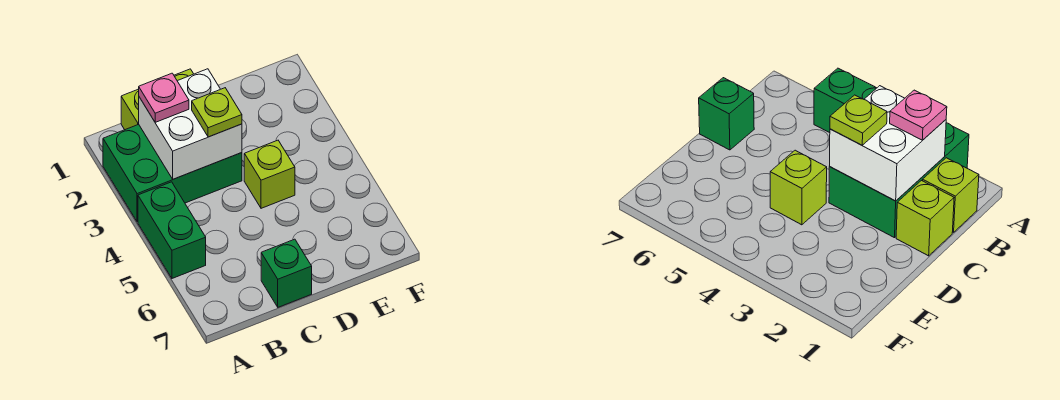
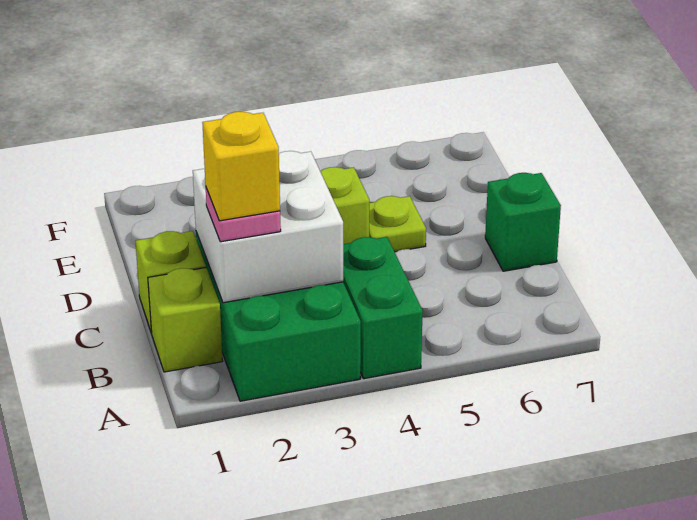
green brick A4:A5 level 1 -> green brick A4:B4 level 1
none -> yellow brick B2 level 4
lime plate C3 level 3 -> lime plate D5 level 1

